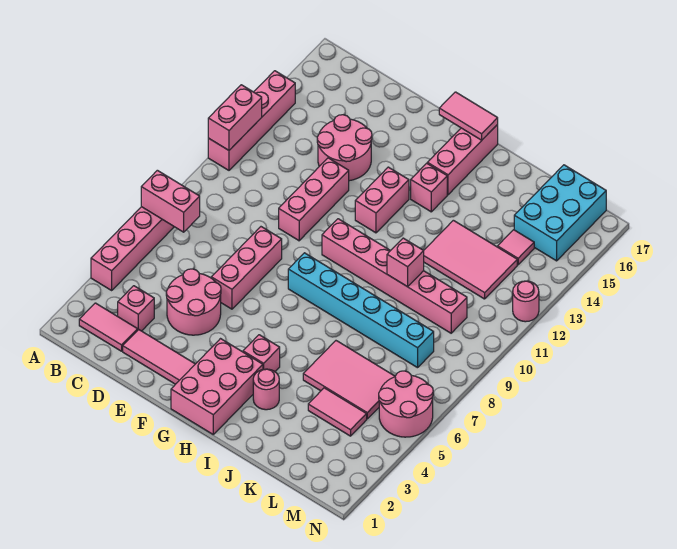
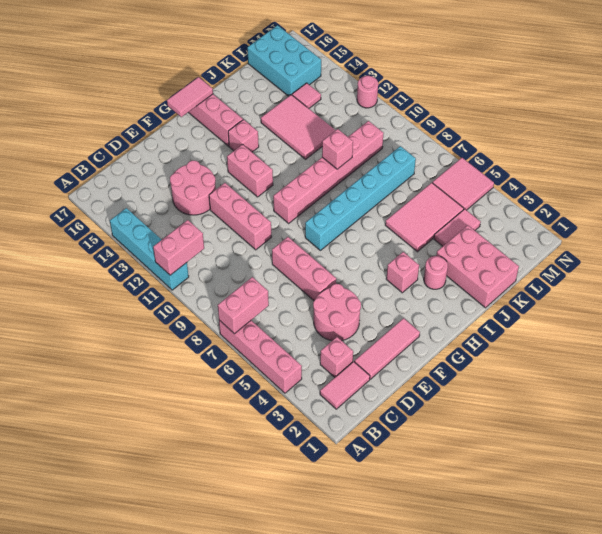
pink brick A11:A14 level 1 -> cyan brick A11:A14 level 1
pink brick A11:A12 level 2 -> pink brick A11:B11 level 2
pink brick G1:H3 level 1 -> pink brick J1:K3 level 1
pink tile J12:L13 level 1 -> pink tile J12:K14 level 1
pink round brick M5:N6 level 1 -> pink tile M5:N6 level 1

